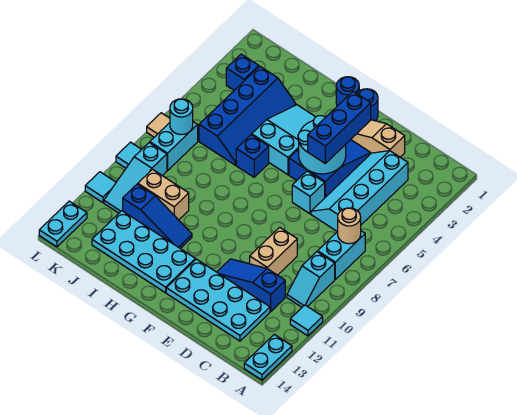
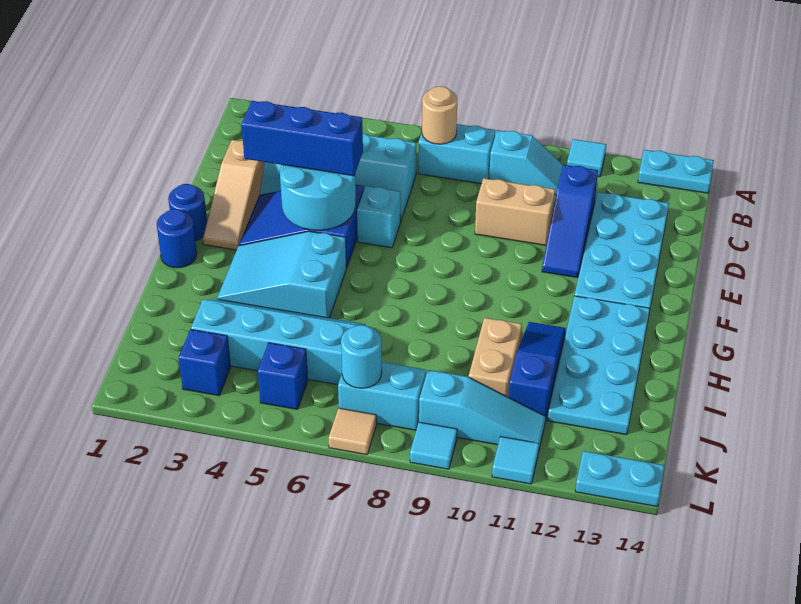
blue brick H6 level 1 -> blue brick K5 level 1
blue slope I3:J6 level 1 top J -> cyan slope I3:J6 level 1 top J

